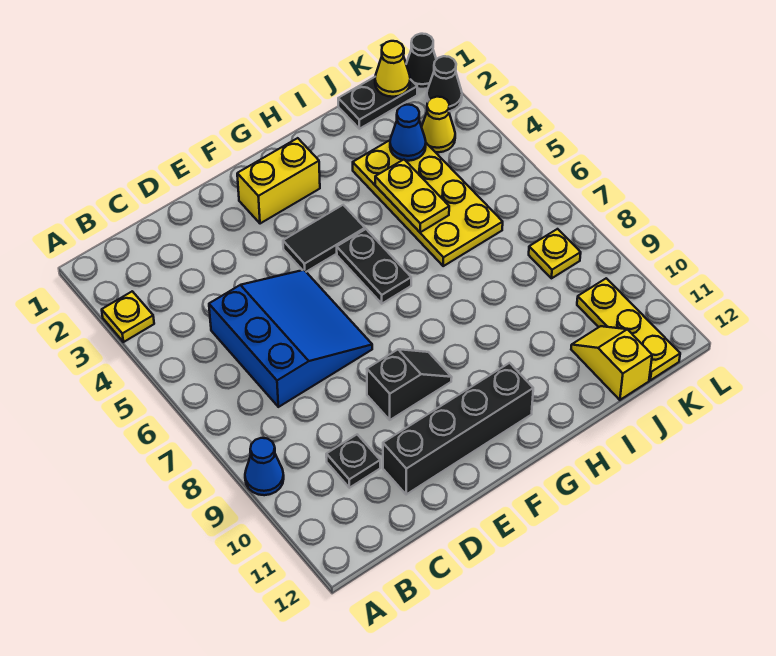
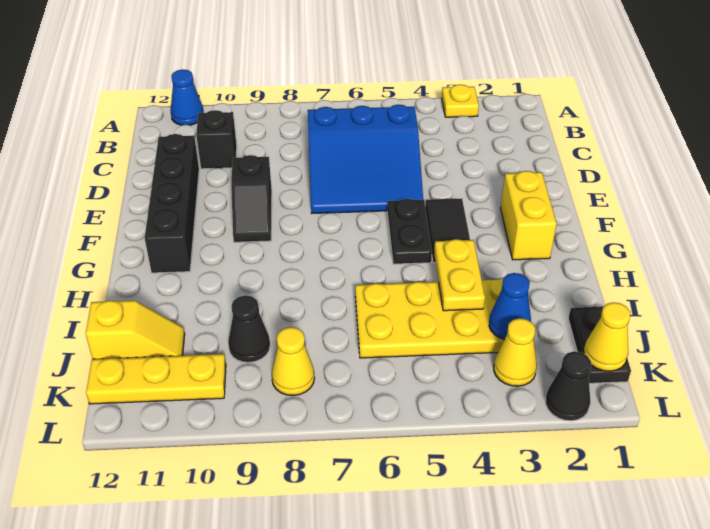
blue cone A9 level 1 -> blue cone A11 level 1
black plate C10 level 1 -> black brick C10 level 1
black plate G5:G6 level 1 -> black plate F5:G5 level 1
yellow plate I4:I5 level 2 -> yellow plate H4:I4 level 2
yellow plate K8 level 1 -> yellow cone K8 level 1
black cone L1 level 1 -> black cone J9 level 1

